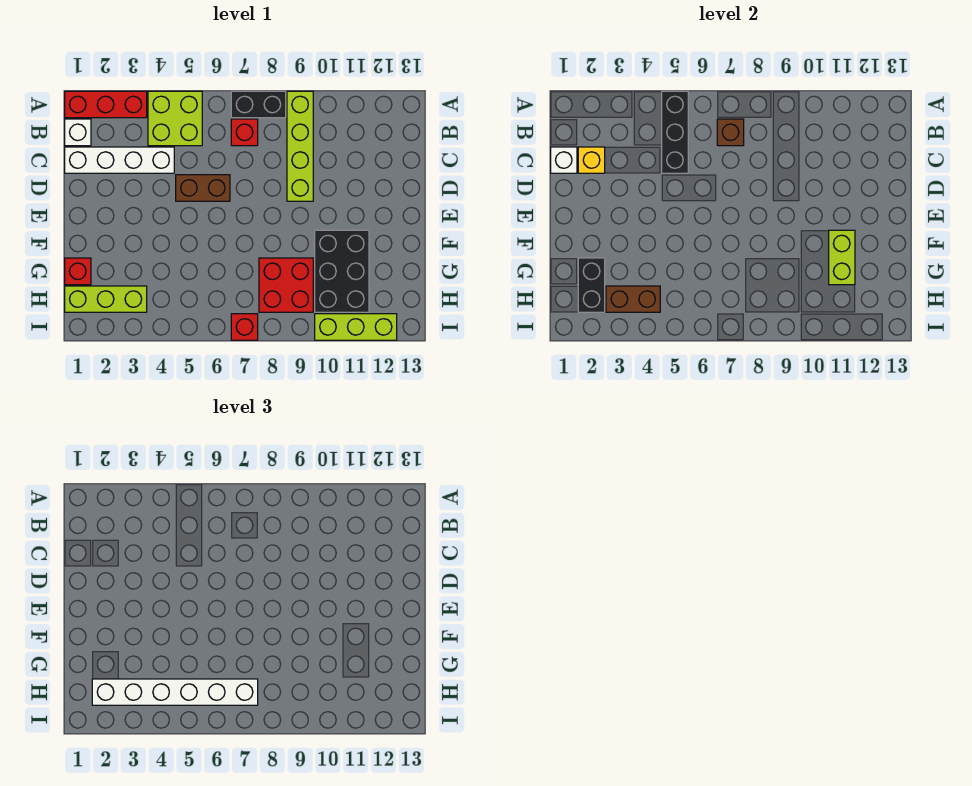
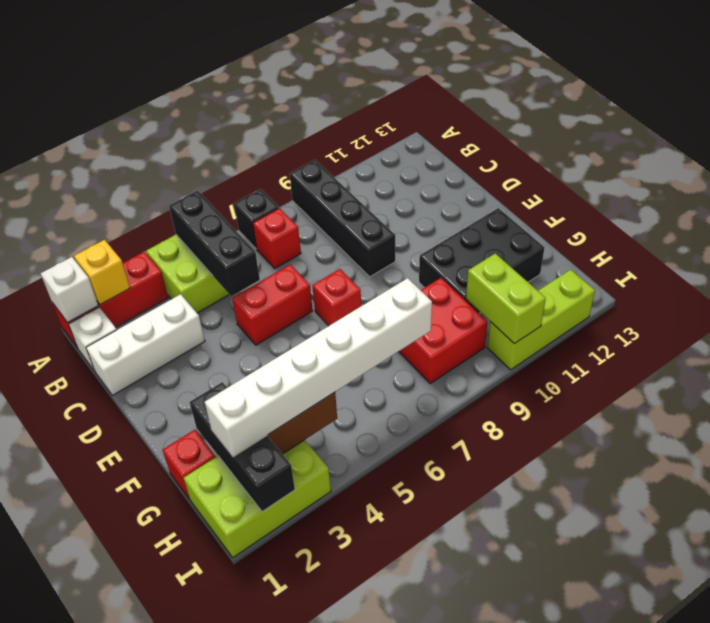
black brick A7:A8 level 1 -> black brick A7 level 1
lime brick A9:D9 level 1 -> black brick A9:D9 level 1
brown brick B7 level 2 -> none
white brick C1:C4 level 1 -> white brick C1:C3 level 1
white brick C1 level 2 -> white brick A1 level 2
yellow brick C2 level 2 -> yellow brick A2 level 2
brown brick D5:D6 level 1 -> red brick D5:D6 level 1
black brick F10:H11 level 1 -> black brick F10:G12 level 1
lime brick F11:G11 level 2 -> lime brick H10:I10 level 2
black brick G2:H2 level 2 -> black brick G2:I2 level 2
lime brick H1:H3 level 1 -> lime brick H1:I3 level 1
red brick I7 level 1 -> red brick E7 level 1

